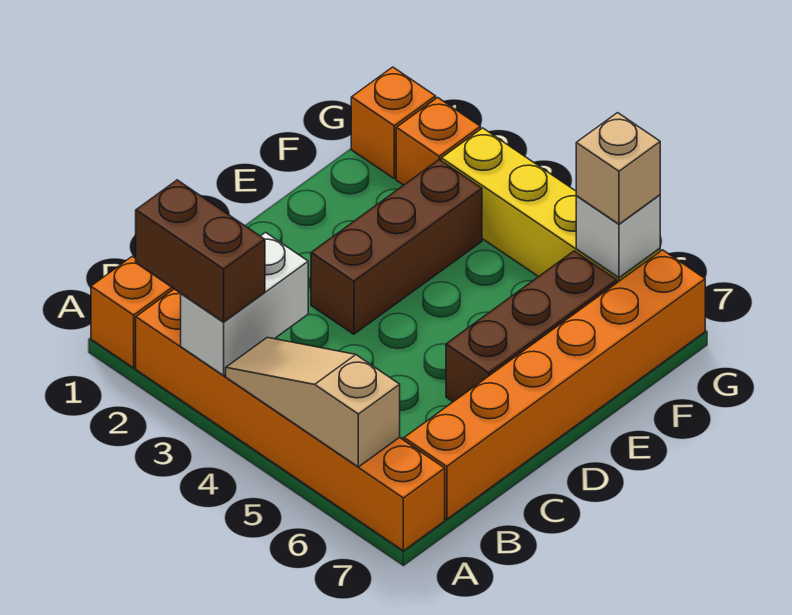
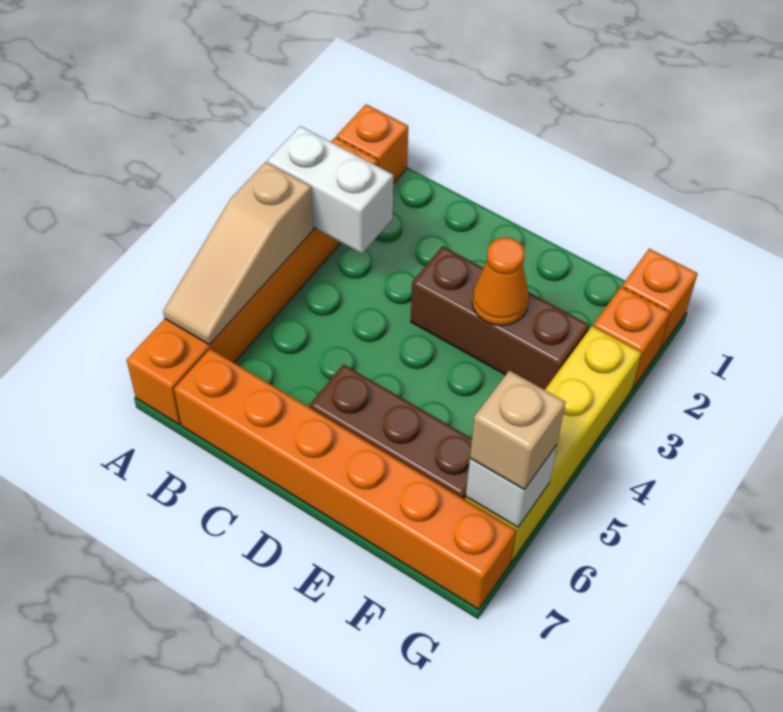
brown brick A2:A3 level 3 -> none
tan slope A4:A6 level 2 top 6 -> tan slope A4:A6 level 2 top 4
none -> orange cone E3 level 2

